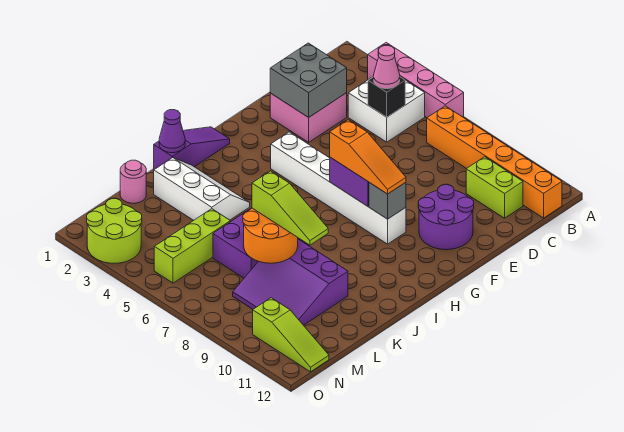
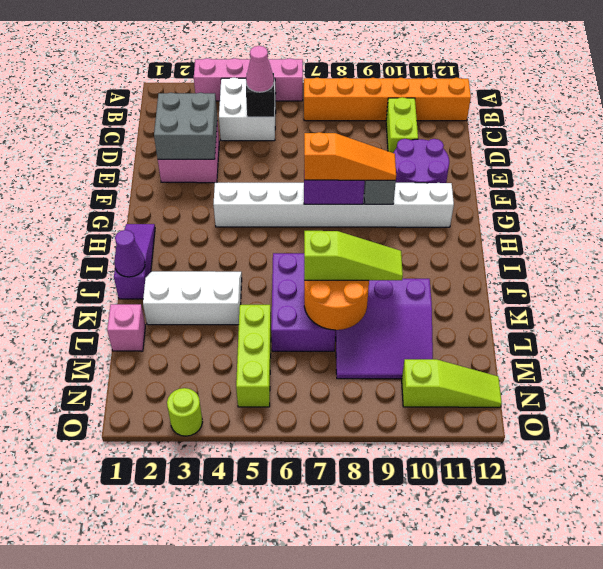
lime brick C10:C11 level 1 -> lime brick C10:D10 level 1
white brick G4:G9 level 1 -> white brick G4:G11 level 1
pink round brick L1 level 1 -> pink brick L1 level 1
lime round brick N2:O3 level 1 -> lime round brick O3 level 1

